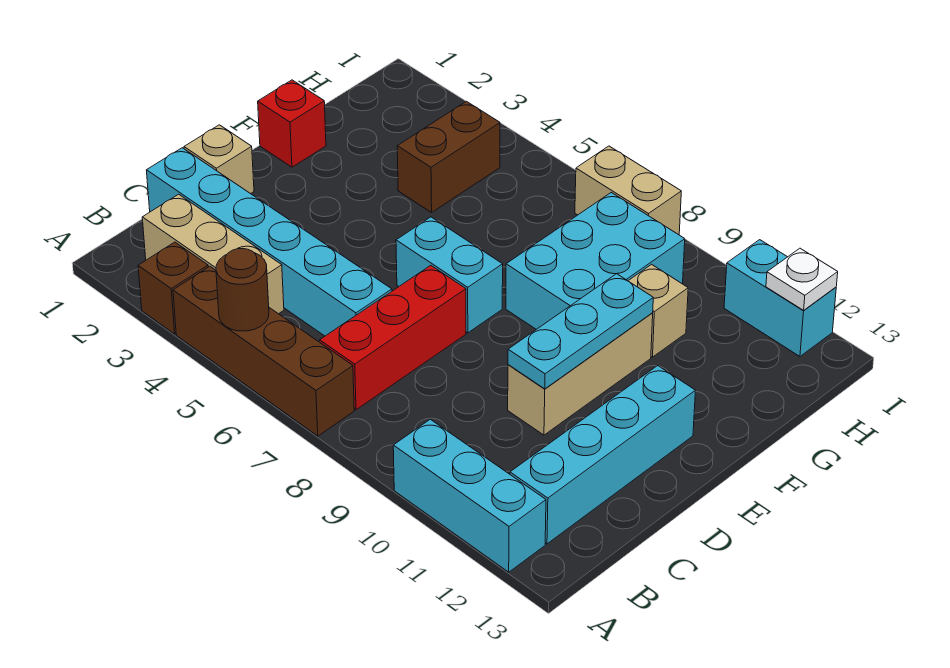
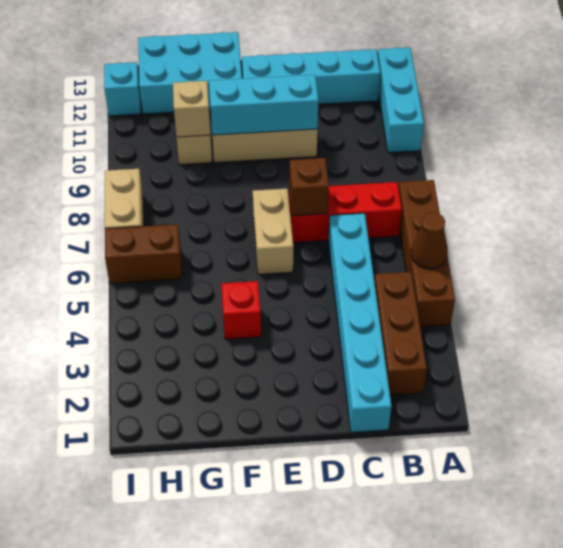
brown brick A3 level 1 -> brown brick D7 level 2
brown round brick A5 level 2 -> brown cone A5 level 2
tan brick B2:B4 level 1 -> brown brick B2:B4 level 1
tan brick D1 level 1 -> tan brick G10 level 2
cyan plate D10:F10 level 2 -> cyan brick D10:F10 level 2
cyan brick E6:E7 level 1 -> tan brick E6:E7 level 1
red brick F1 level 1 -> red brick F4 level 1
cyan brick F8:H9 level 1 -> cyan brick F12:H13 level 1
brown brick G4:H4 level 1 -> brown brick H6:I6 level 1
cyan brick I11:I12 level 1 -> cyan brick I12 level 1
white plate I12 level 2 -> none

